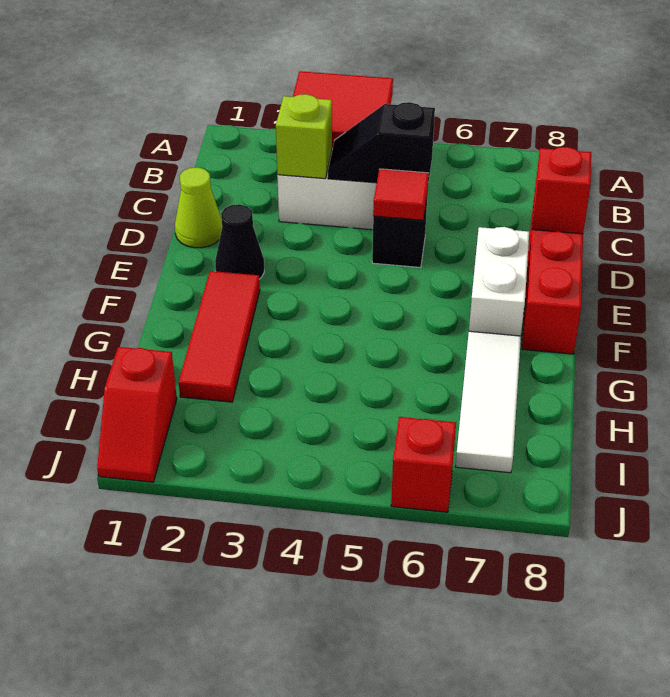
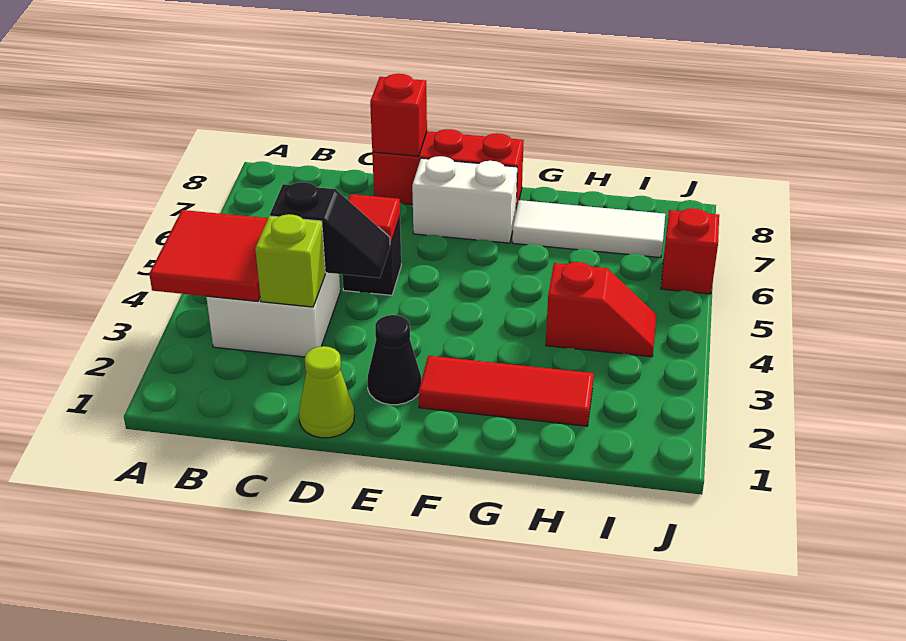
black slope C4:C5 level 2 top 5 -> black slope C4:D4 level 2 top C
red slope I1:J1 level 1 top I -> red slope H4:I4 level 1 top H

